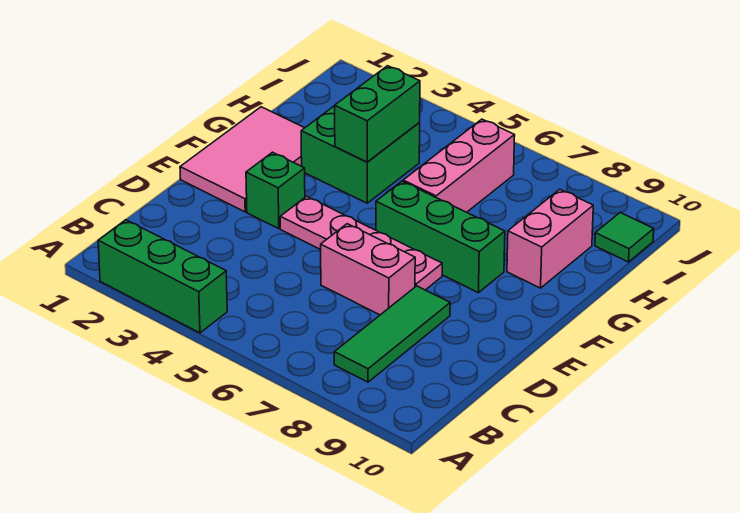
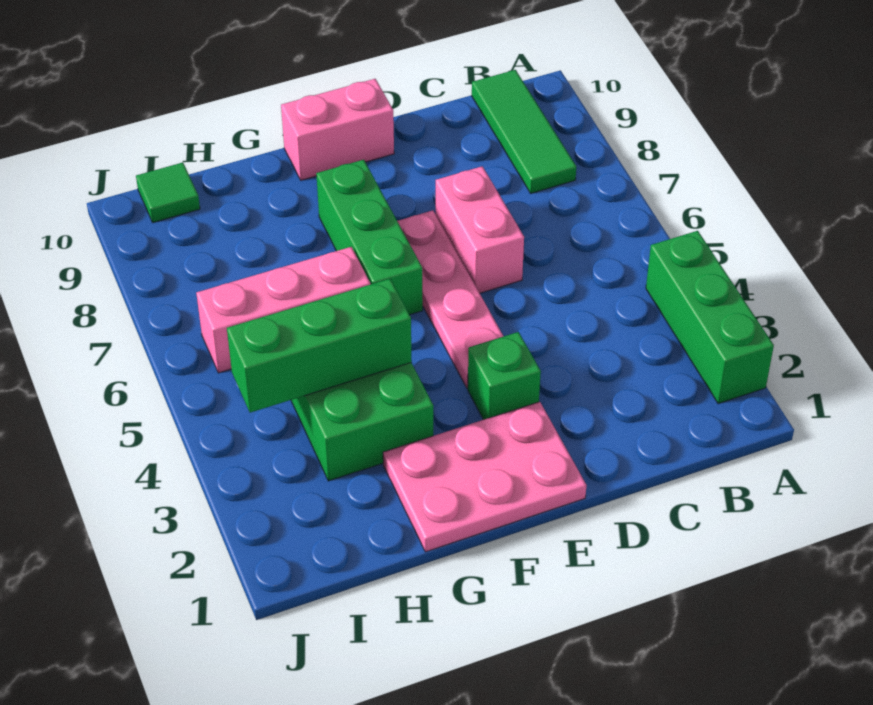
green tile B8:D8 level 1 -> green tile B8:B10 level 1
pink tile E1:G2 level 1 -> pink plate E1:G2 level 1
green brick G4:H4 level 2 -> green brick G4:I4 level 2
pink brick G9:H9 level 1 -> pink brick E10:F10 level 1

